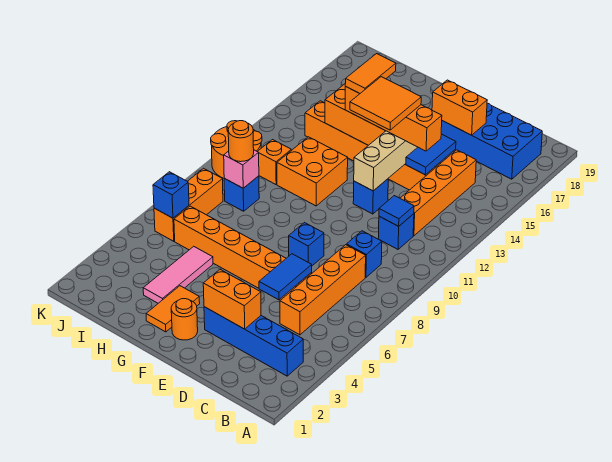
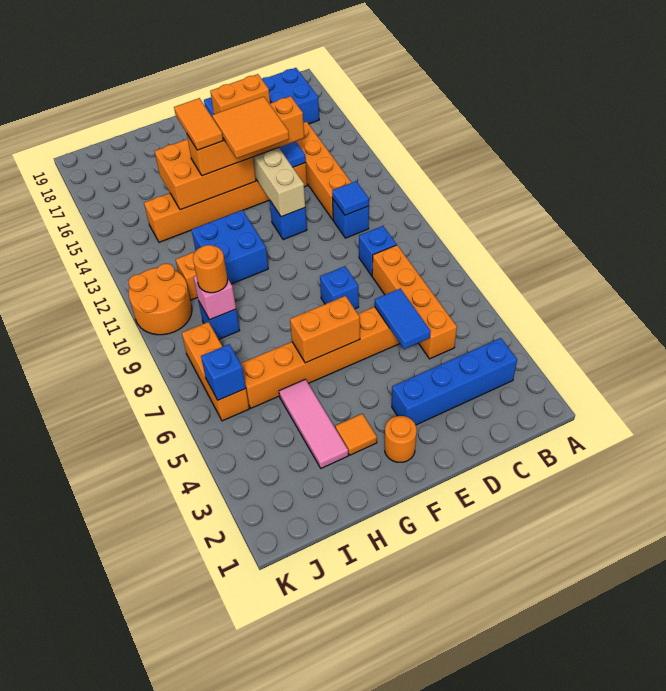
orange brick D3:E3 level 2 -> orange brick F6:G6 level 2
orange tile G2:G3 level 1 -> orange tile G3 level 1
orange brick G11:H12 level 1 -> blue brick G11:H12 level 1

